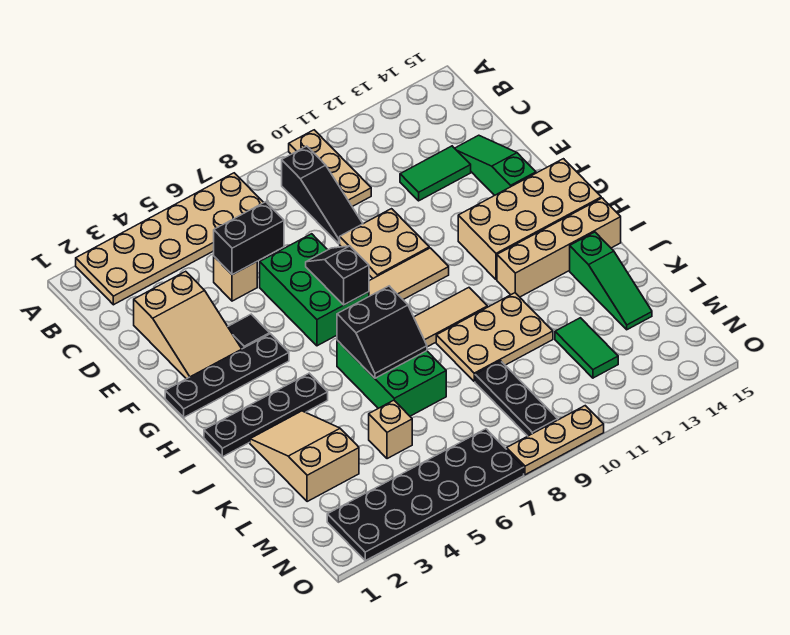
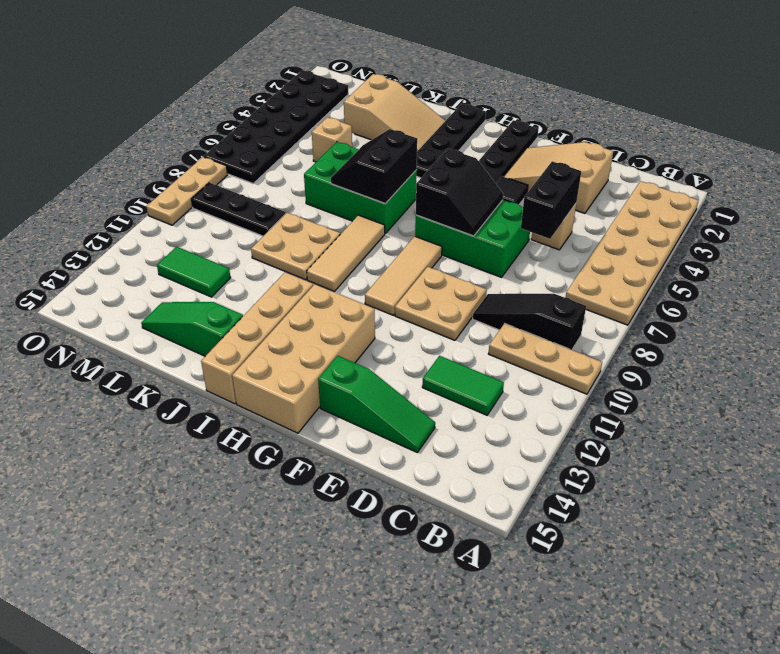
green tile D12:D13 level 1 -> green tile C12:D12 level 1
black slope F7:G7 level 2 top G -> black slope F6:G7 level 2 top G
tan plate J9:K11 level 1 -> tan plate J9:K10 level 1

